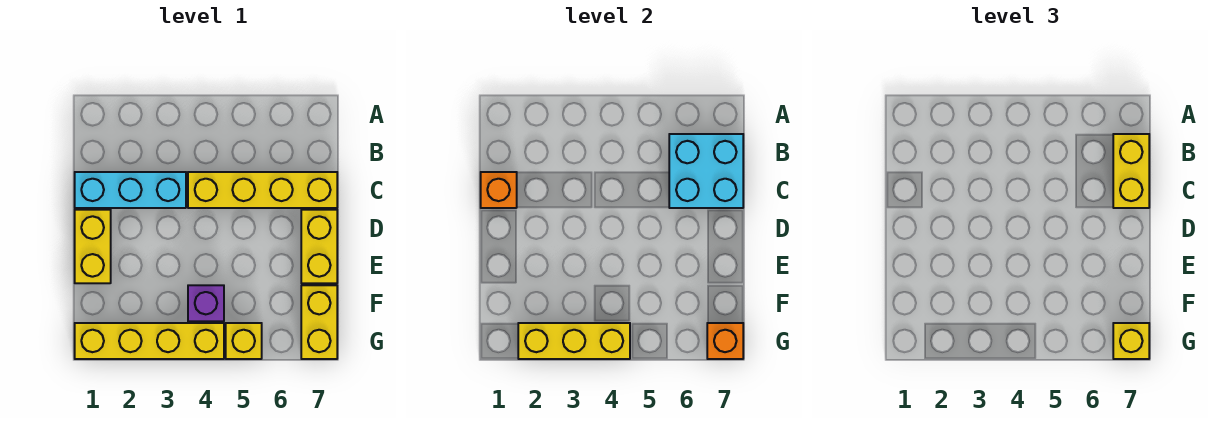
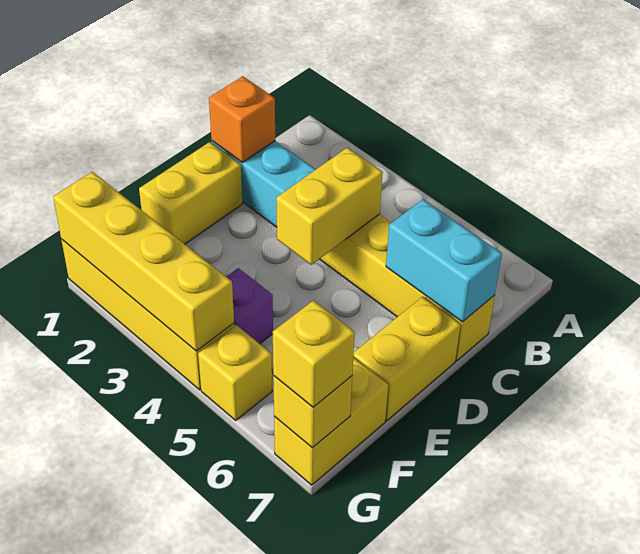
cyan brick B6:C7 level 2 -> cyan brick C6:C7 level 2
yellow brick B7:C7 level 3 -> yellow brick C4:D4 level 2
yellow brick G2:G4 level 2 -> yellow brick G1:G4 level 2
orange brick G7 level 2 -> yellow brick G7 level 2

